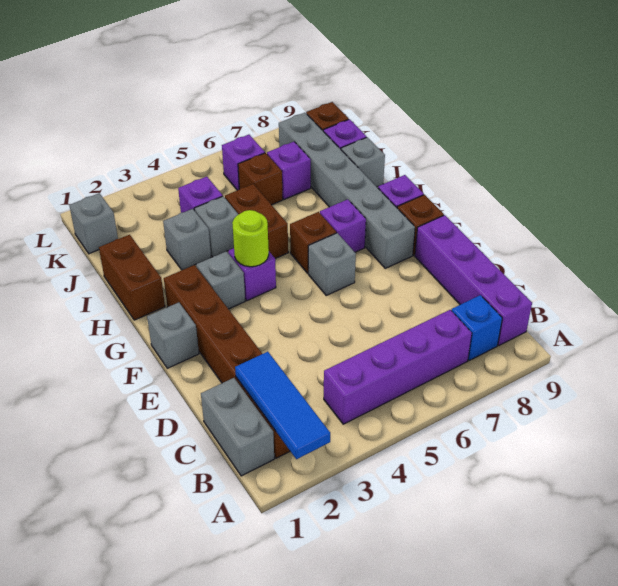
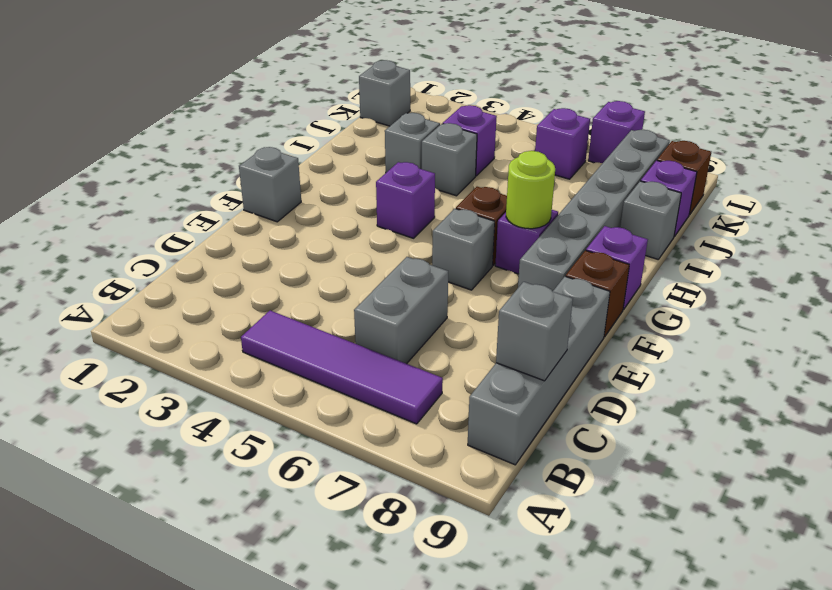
blue tile A2:C2 level 2 -> none
grey brick B1:C1 level 1 -> grey brick C6:D6 level 1
brown brick B2:G2 level 1 -> none
purple brick B4:B7 level 1 -> purple tile B4:B7 level 1
blue brick B8 level 1 -> none
purple brick B9:E9 level 1 -> grey brick B9:E9 level 1
grey brick G3 level 1 -> grey brick C9 level 2
lime round brick G4 level 2 -> lime round brick G7 level 2
brown brick H1:I1 level 1 -> none
brown brick H5:I5 level 1 -> none
brown brick J6 level 1 -> none
purple brick J7 level 1 -> purple brick L7 level 1

